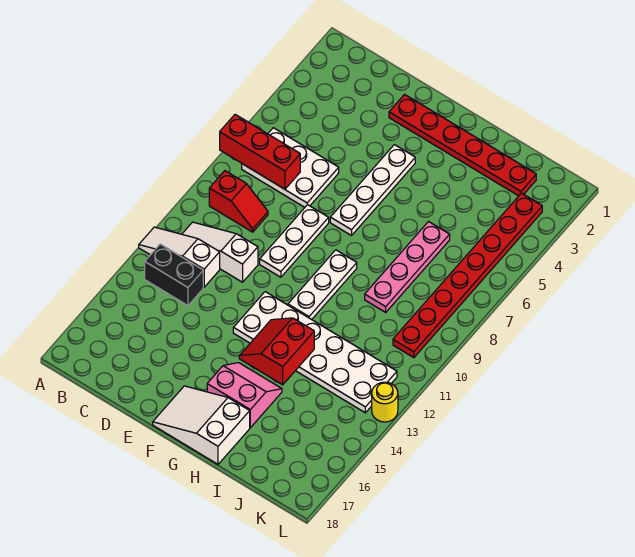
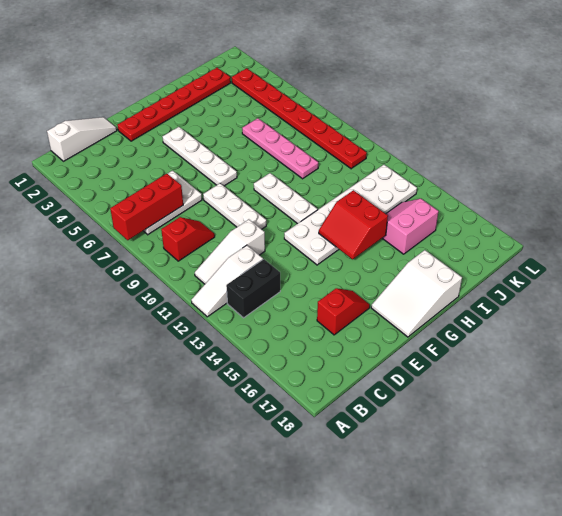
none -> white slope B1:D1 level 1 top B
none -> red slope D16:E16 level 1 top D
pink slope G15:H16 level 1 top 16 -> pink slope I14:J15 level 1 top 15
yellow round brick L13 level 1 -> none

